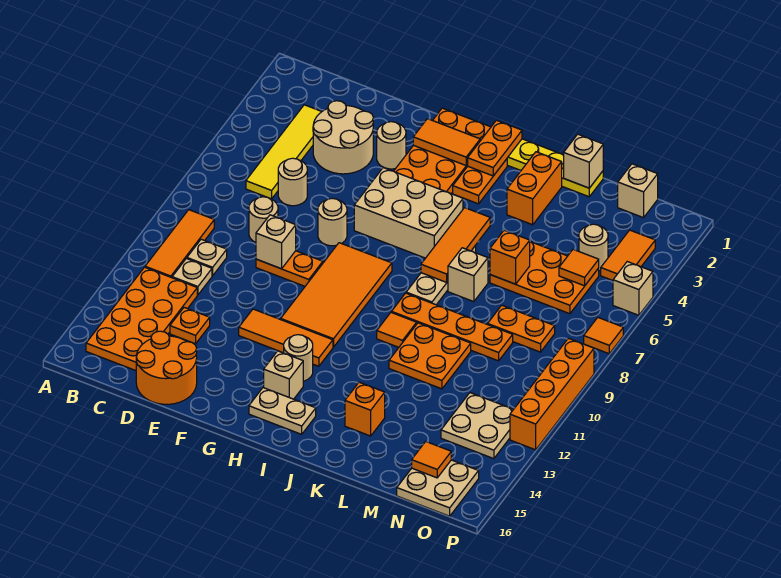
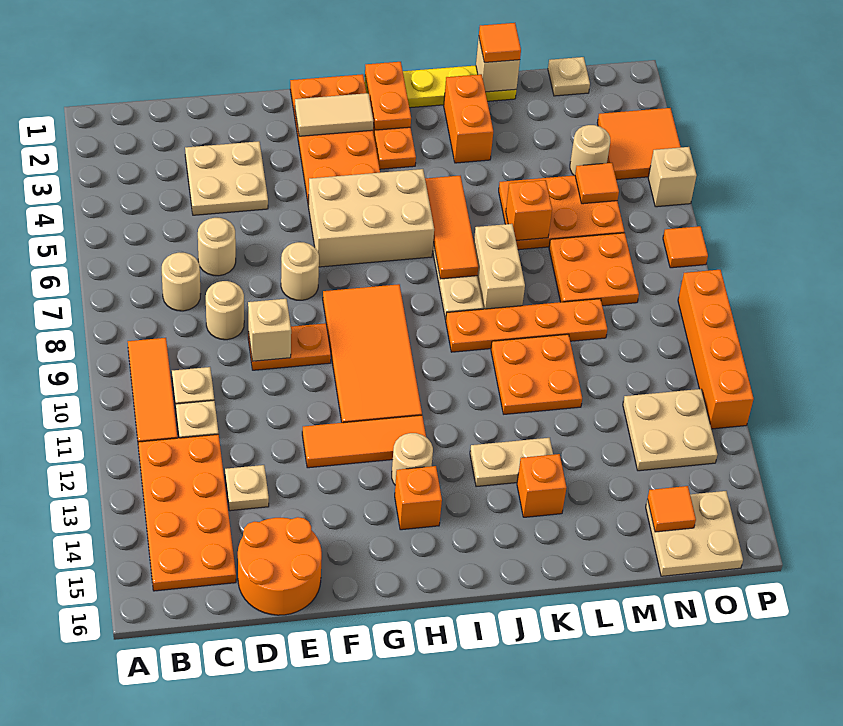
yellow tile C3:C6 level 1 -> none
tan round brick D3:E4 level 1 -> tan plate D3:E4 level 1
orange plate D13 level 1 -> tan plate D13 level 1
tan round brick F3 level 1 -> tan round brick C7 level 1
orange tile G2:H2 level 2 -> tan tile G2:H2 level 2
tan brick H14 level 1 -> orange brick H14 level 1
tan plate H15:I15 level 1 -> tan plate J13:K13 level 1
orange tile J10 level 1 -> orange tile L1 level 3
tan brick K7 level 1 -> tan brick K7:K8 level 1
orange plate M8:N8 level 1 -> orange plate M7:N8 level 1
tan brick N1 level 1 -> tan plate N1 level 1
orange tile O3:O4 level 1 -> orange tile O3:P4 level 1

